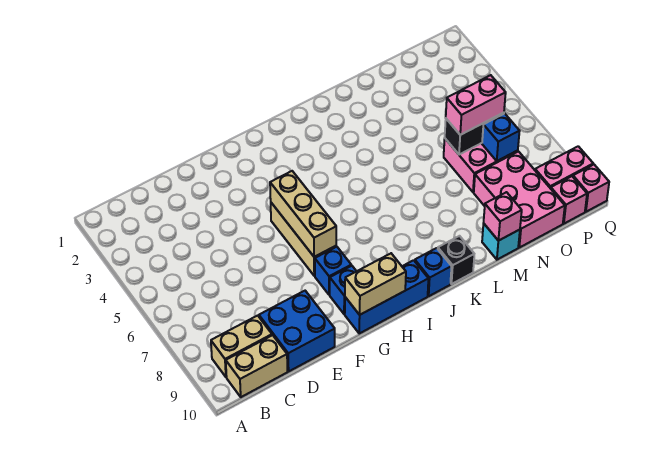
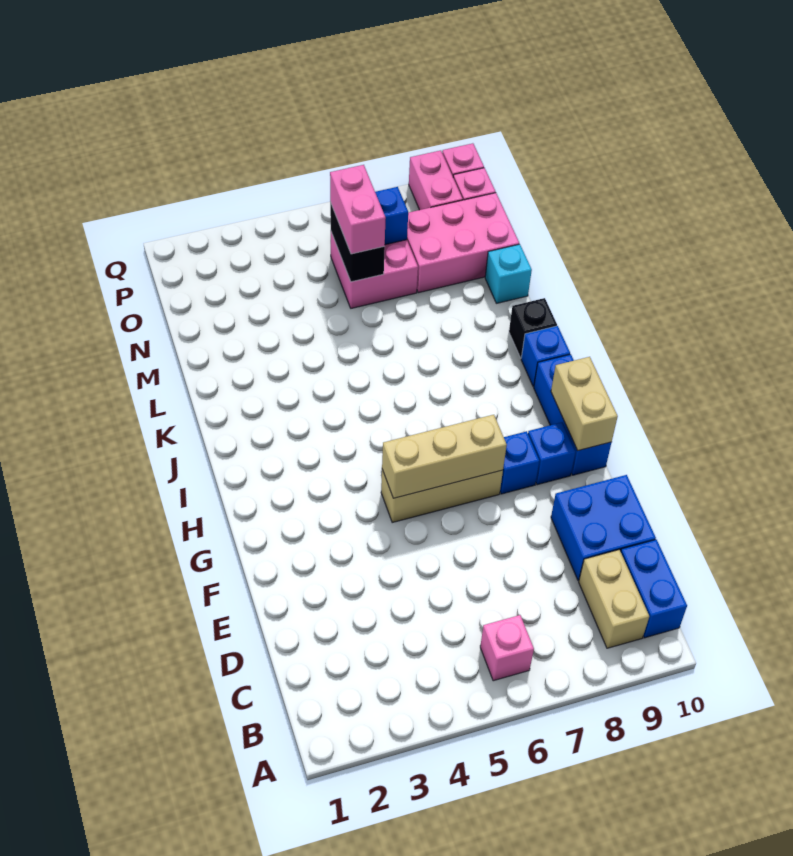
tan brick B10:C10 level 1 -> blue brick B10:C10 level 1
pink brick M10 level 2 -> pink brick B6 level 1

